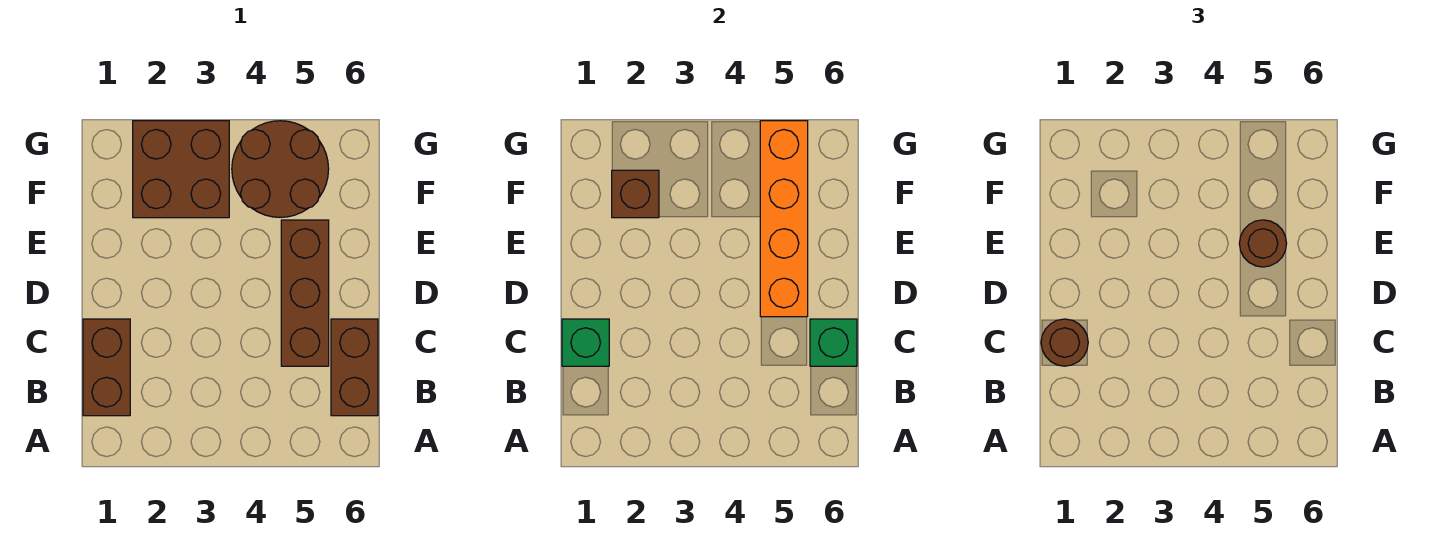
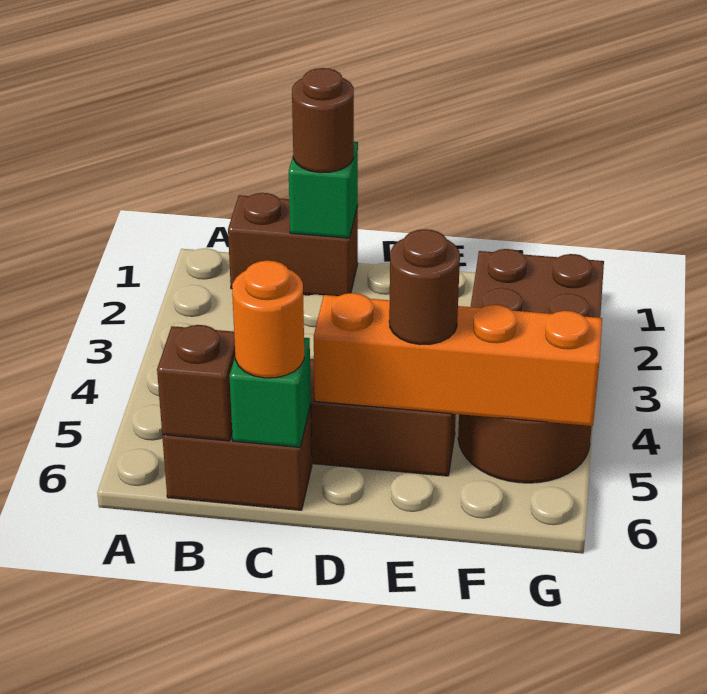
none -> orange round brick C6 level 3
brown brick F2 level 2 -> brown brick B6 level 2

